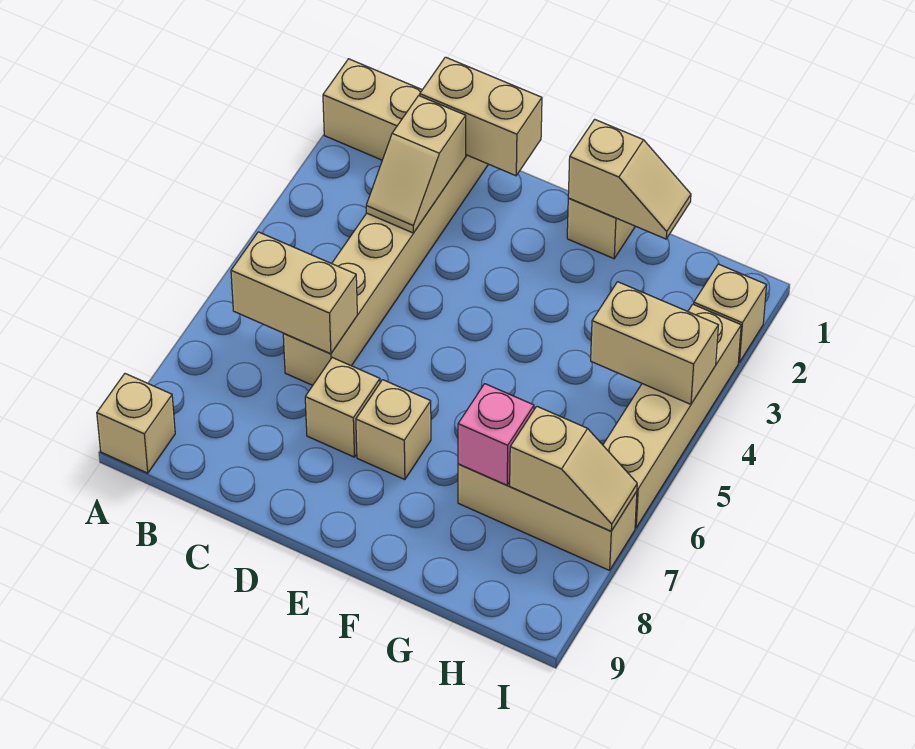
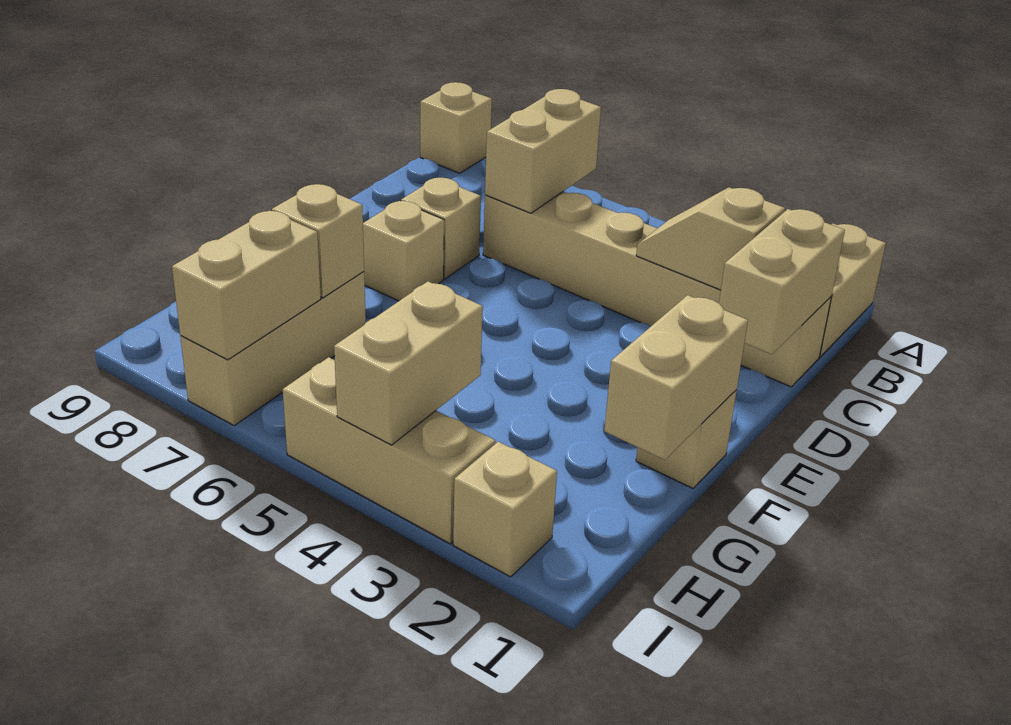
tan slope F1:G1 level 2 top F -> tan brick F1:G1 level 2
pink brick G7 level 2 -> tan brick G7 level 2
tan slope H7:I7 level 2 top H -> tan brick H7:I7 level 2
tan brick I3:I6 level 1 -> tan brick I3:I5 level 1

